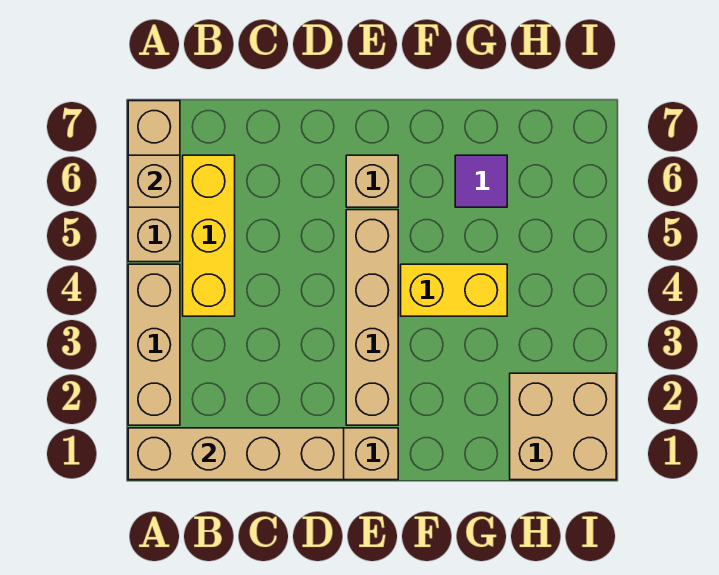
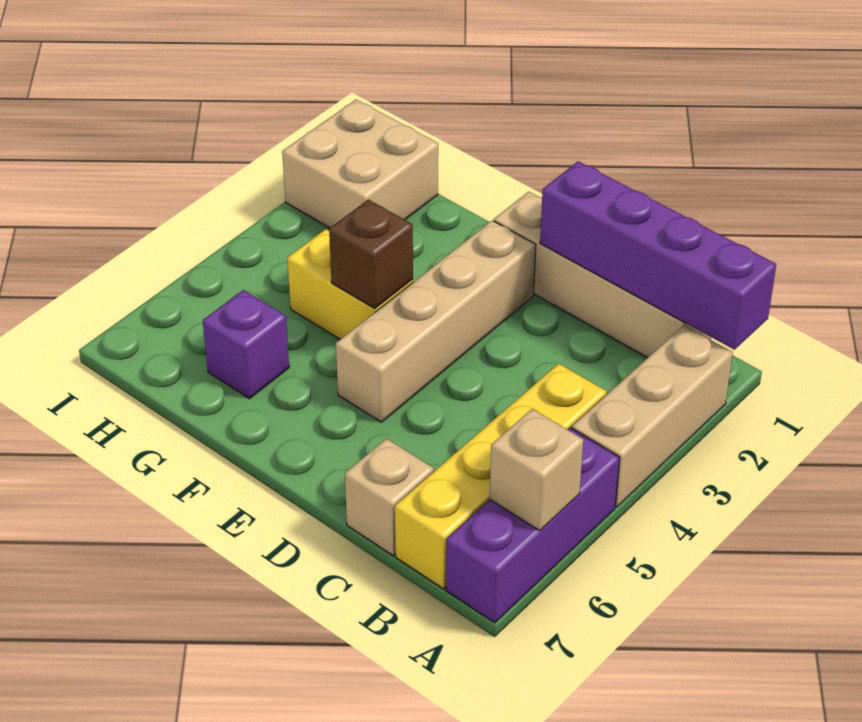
tan brick A1:D1 level 2 -> purple brick A1:D1 level 2
tan brick A5:A7 level 1 -> purple brick A5:A7 level 1
yellow brick B4:B6 level 1 -> yellow brick B4:B7 level 1
tan brick E6 level 1 -> tan brick C7 level 1
none -> brown brick F4 level 2
purple tile G6 level 1 -> purple brick G6 level 1

